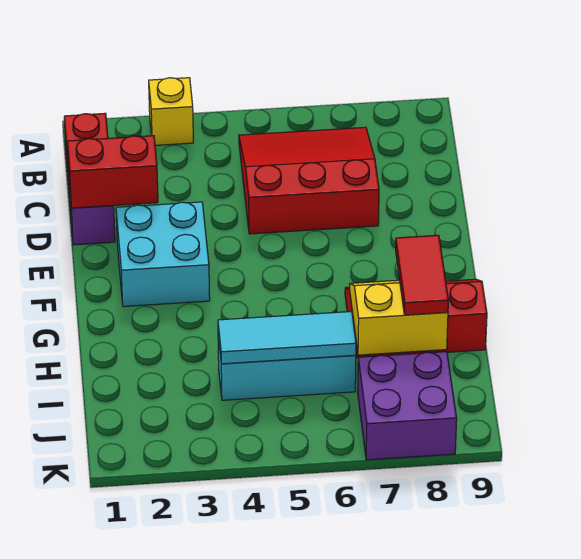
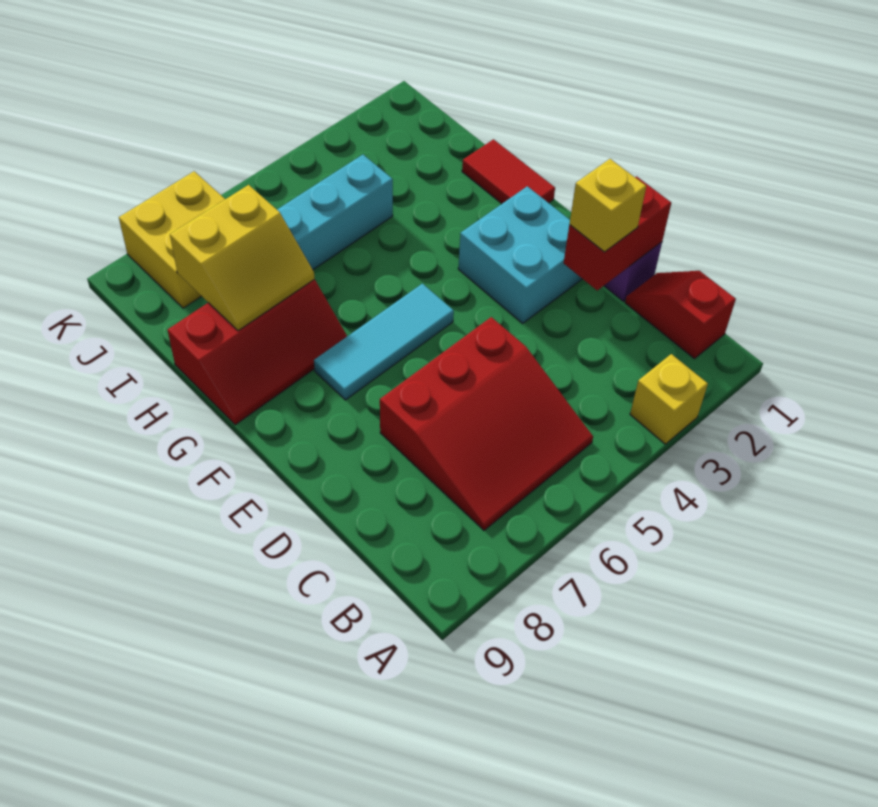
none -> yellow brick D2 level 3
red tile H8:I8 level 3 -> red tile G1:H1 level 1
cyan tile I4:I6 level 2 -> cyan tile F5:F7 level 1
purple brick J7:K8 level 1 -> yellow brick J7:K8 level 1

